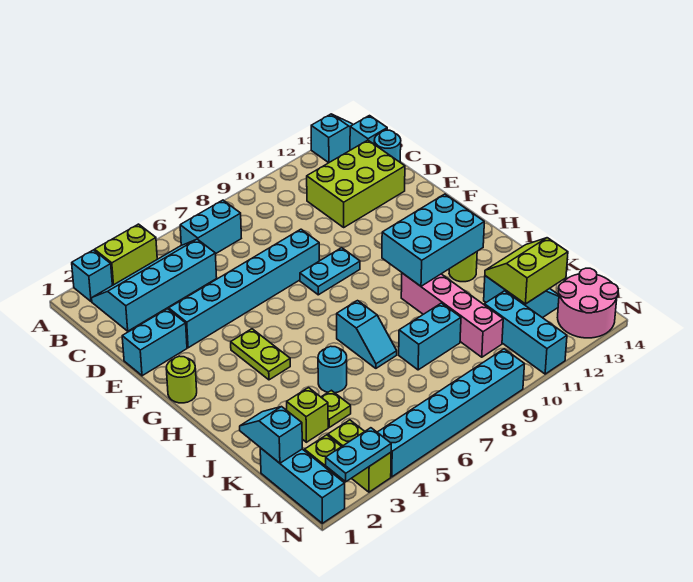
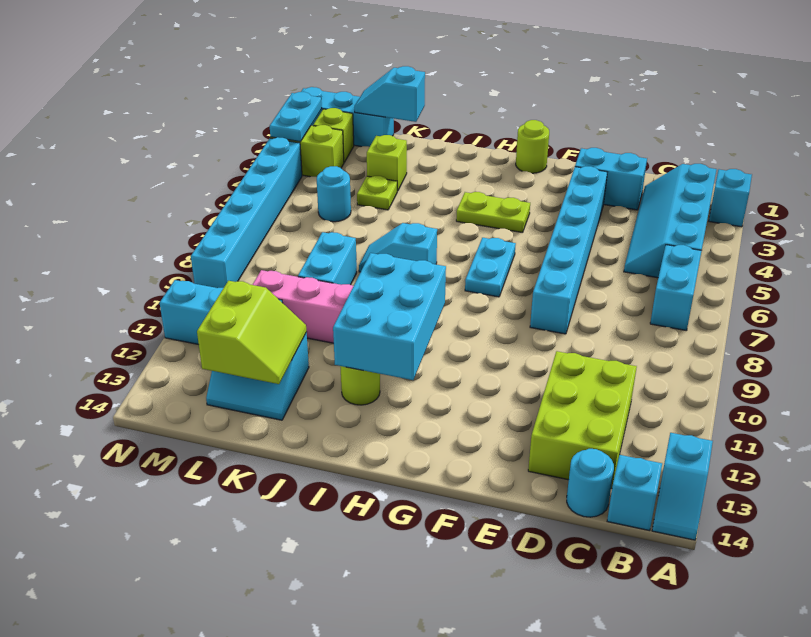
lime brick A3:A4 level 1 -> none
cyan slope B2:C5 level 1 top C -> cyan slope B2:C5 level 1 top B
cyan brick E1:E2 level 1 -> cyan brick D2:E2 level 1
cyan plate F8:F9 level 1 -> cyan plate G6:G7 level 1
cyan round brick J5 level 1 -> cyan round brick L5 level 1
cyan slope K1:L1 level 2 top L -> cyan slope K1:L1 level 2 top K
pink round brick M13:N14 level 1 -> none

